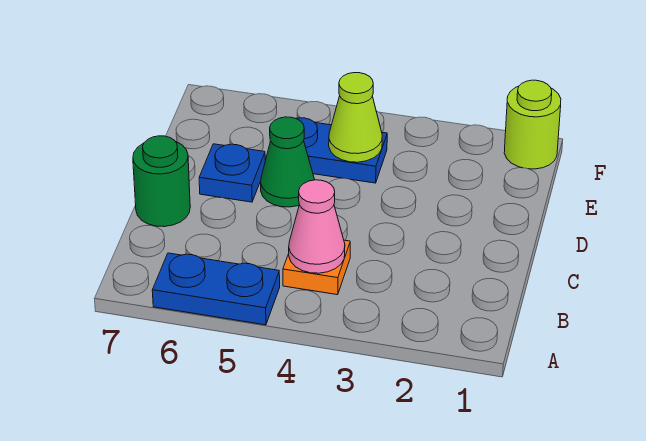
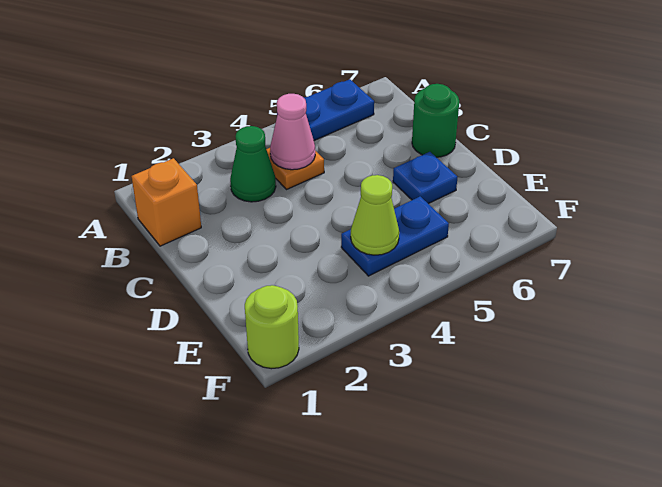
none -> orange brick B1 level 1
green cone D5 level 1 -> green cone B3 level 1

